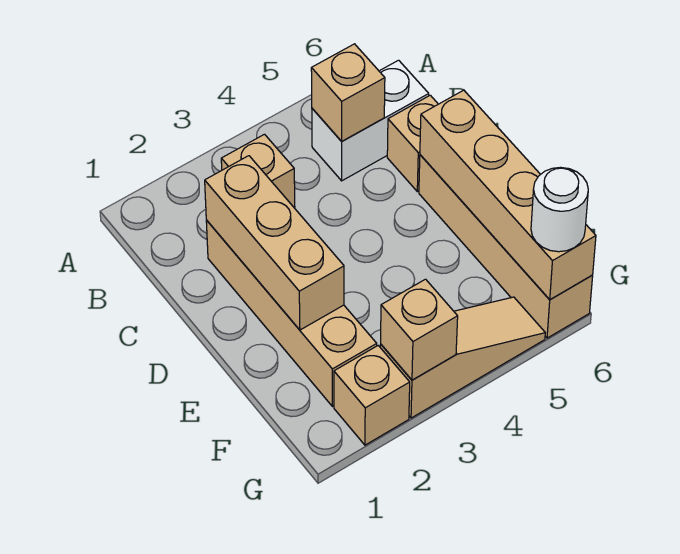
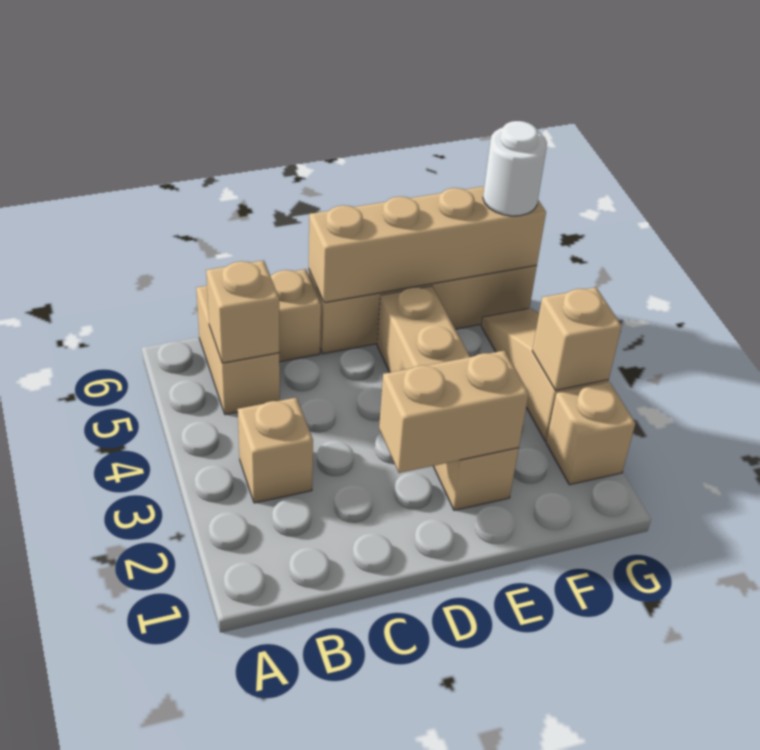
white brick B5:B6 level 1 -> tan brick B5:B6 level 1
tan brick C2:F2 level 1 -> tan brick E2:E5 level 1
tan brick C2:E2 level 2 -> tan brick D2:E2 level 2

